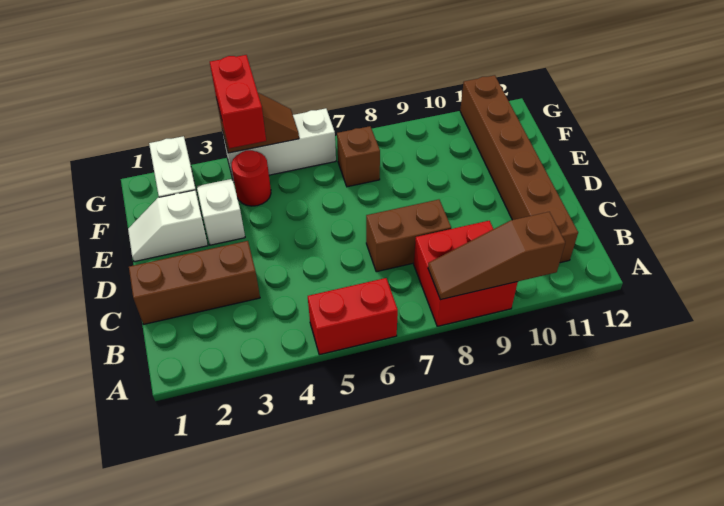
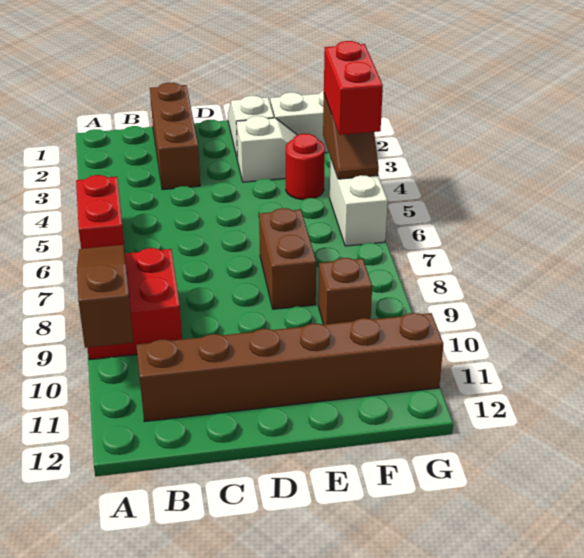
brown brick C7:C8 level 1 -> brown brick E7:E8 level 1
red brick F4:G4 level 3 -> red brick G4:G5 level 3
brown brick F7 level 1 -> brown brick F9 level 1
white brick G4:G6 level 1 -> white brick G5:G6 level 1

